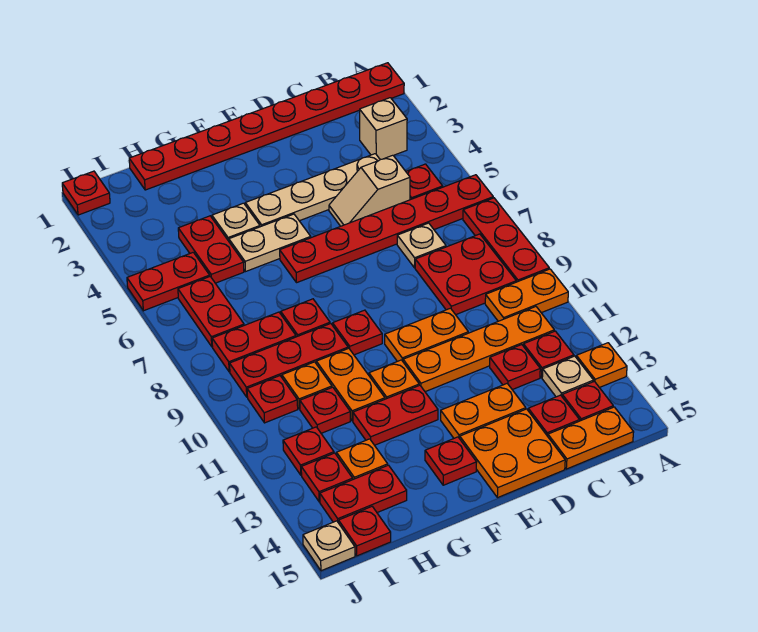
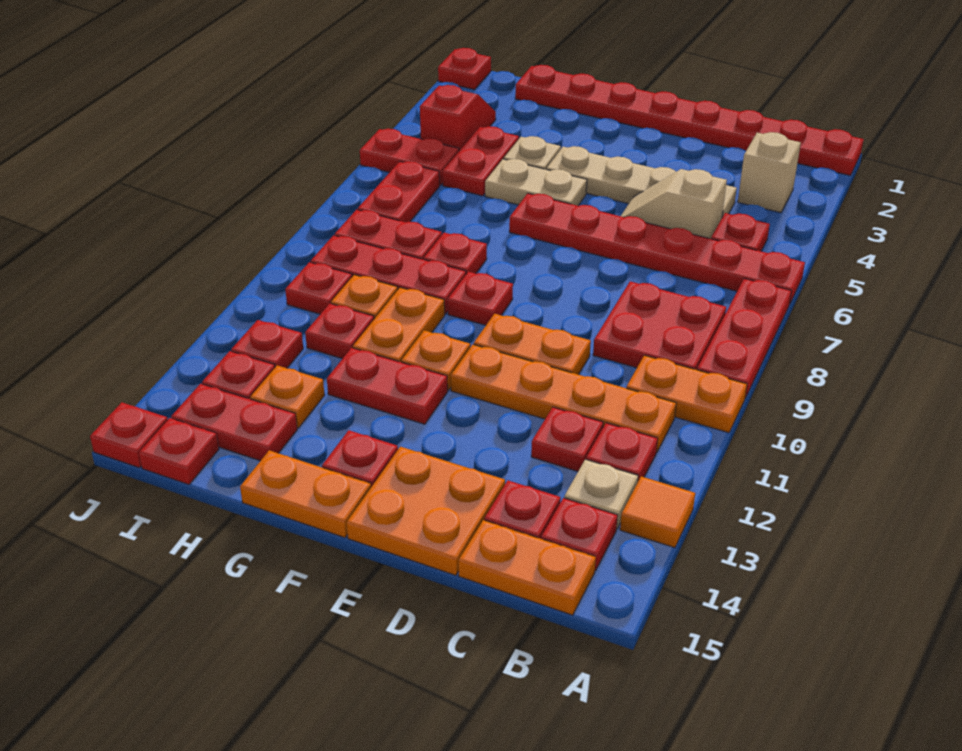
orange plate A13 level 1 -> orange tile A13 level 1
tan plate C7 level 1 -> none
orange plate D13:E13 level 1 -> orange plate F15:G15 level 1
none -> red slope I3:I4 level 1 top 4
tan plate J15 level 1 -> red plate J15 level 1

